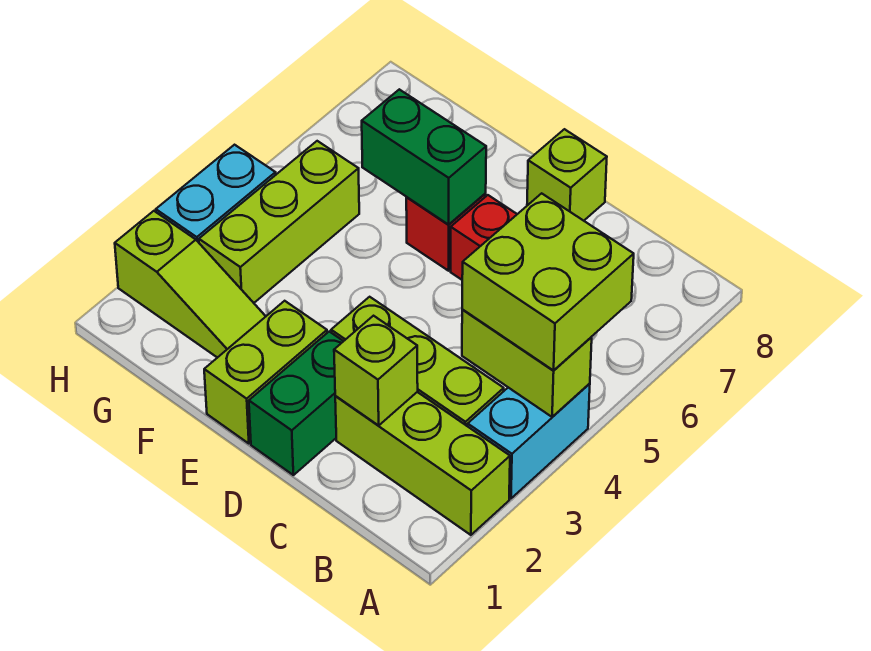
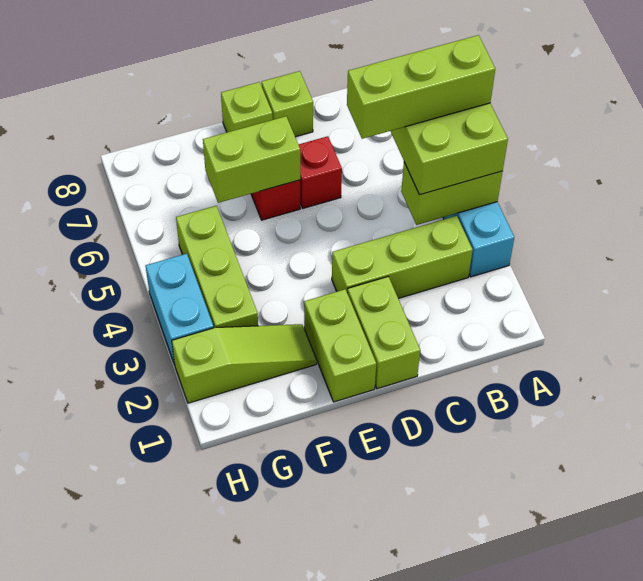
lime brick A2:C2 level 1 -> lime brick A5:C5 level 4
lime brick C2 level 2 -> lime brick E8 level 1
green brick D1:D2 level 1 -> lime brick D1:D2 level 1
green brick E6:F6 level 2 -> lime brick E6:F6 level 2

